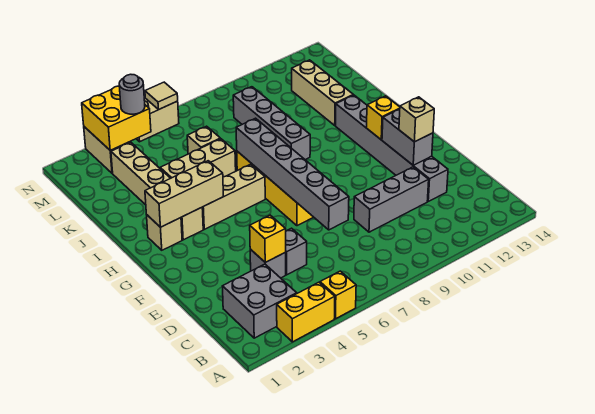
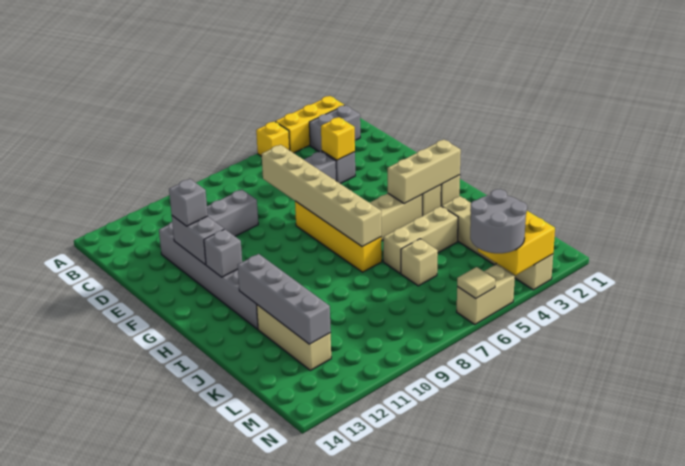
yellow brick A3:A4 level 1 -> yellow brick A2:A4 level 1
grey brick B2:C3 level 1 -> grey brick B2:B3 level 1
grey brick D7:I7 level 2 -> tan brick D7:I7 level 2
tan brick E12 level 3 -> grey brick E12 level 3
yellow brick G12 level 2 -> grey brick G12 level 2
grey brick I9:L9 level 1 -> grey brick I12:L12 level 2
grey round brick M4 level 3 -> grey round brick M4:N5 level 3

